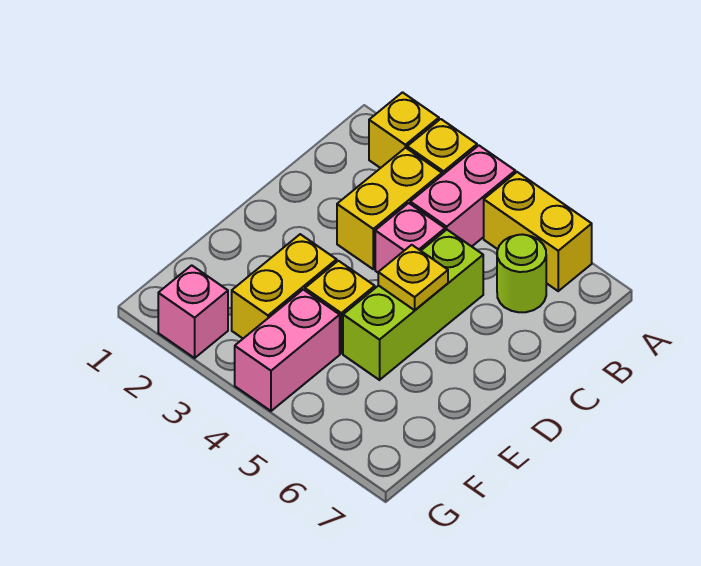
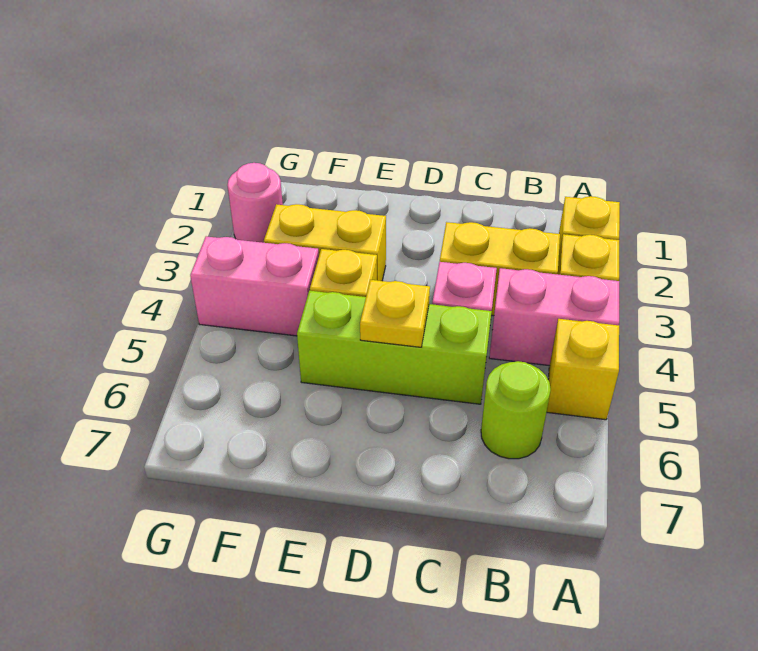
yellow brick A5:A6 level 1 -> yellow brick A5 level 1
pink brick G2 level 1 -> pink round brick G2 level 1

